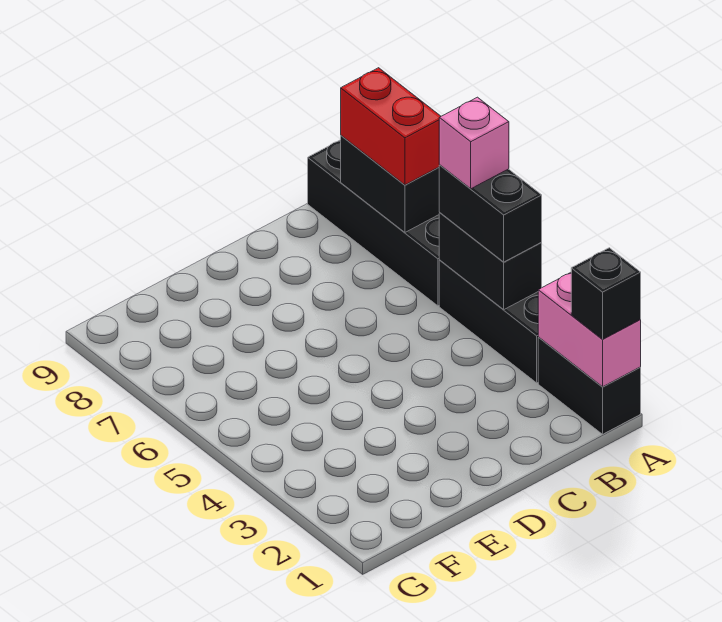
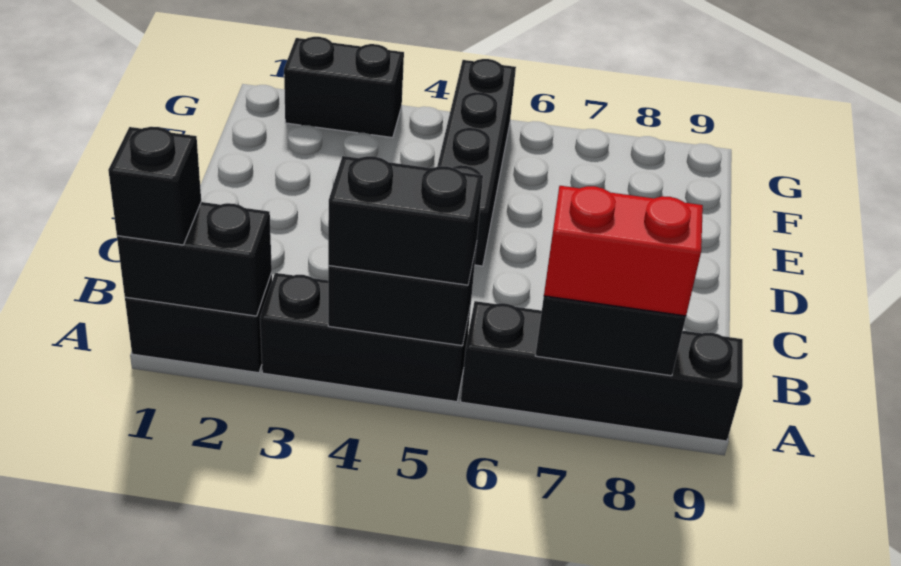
pink brick A1:A2 level 2 -> black brick A1:A2 level 2
pink brick A5 level 4 -> none
none -> black brick D5:G5 level 1
none -> black brick G2:G3 level 1

